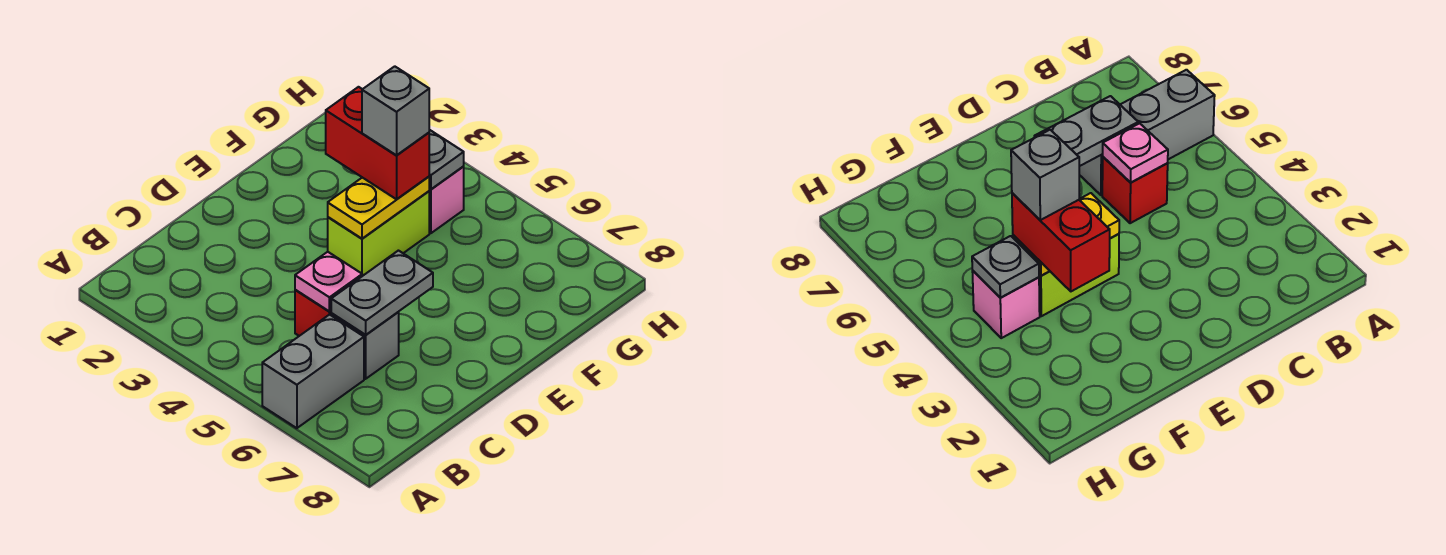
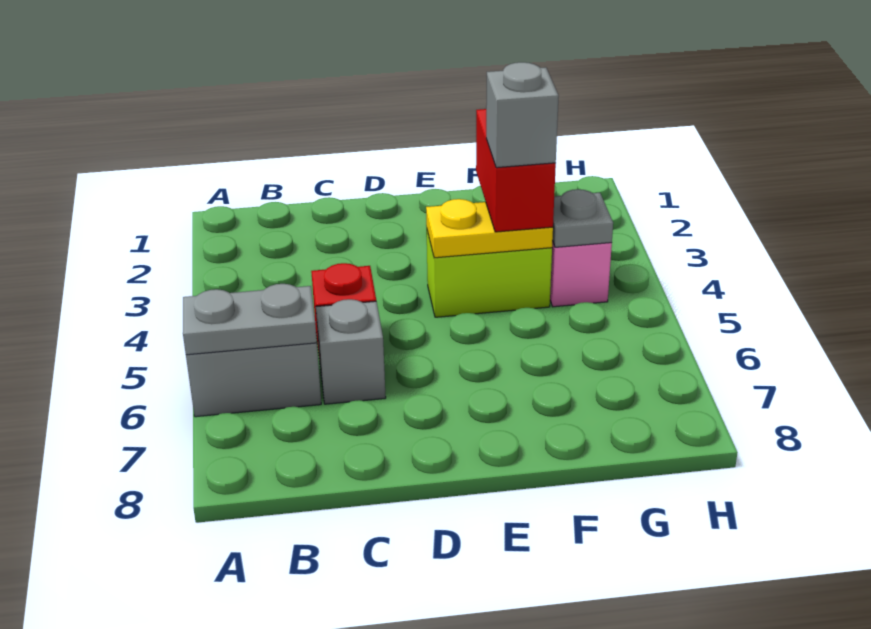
pink plate C5 level 2 -> none
grey plate C6:D6 level 2 -> grey plate A6:B6 level 2

